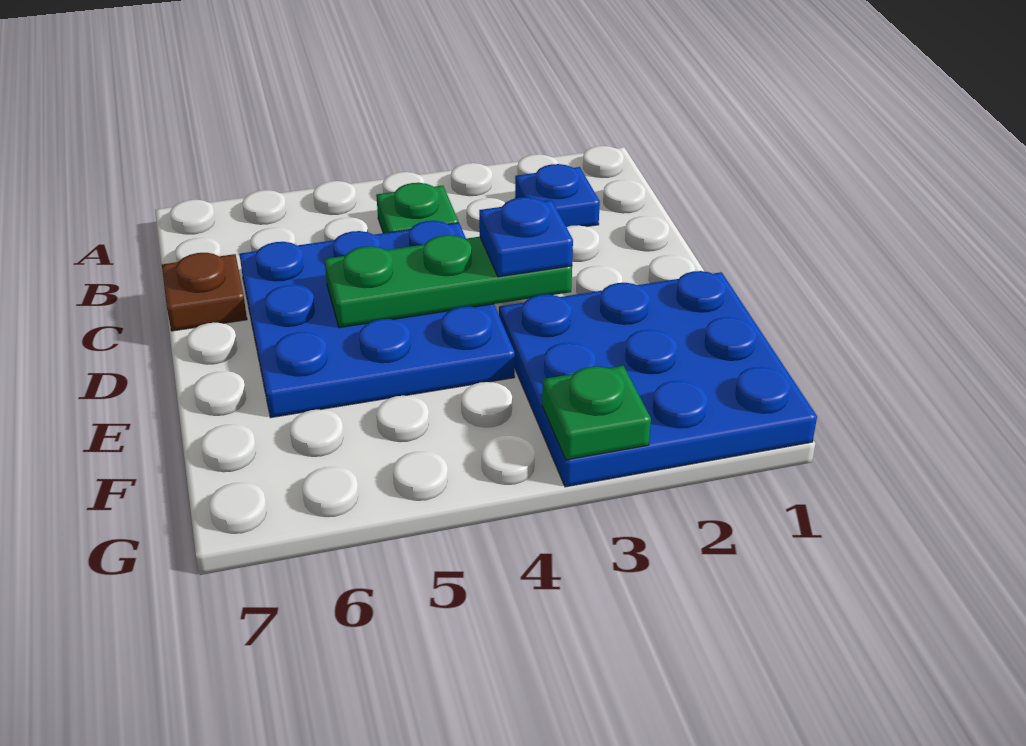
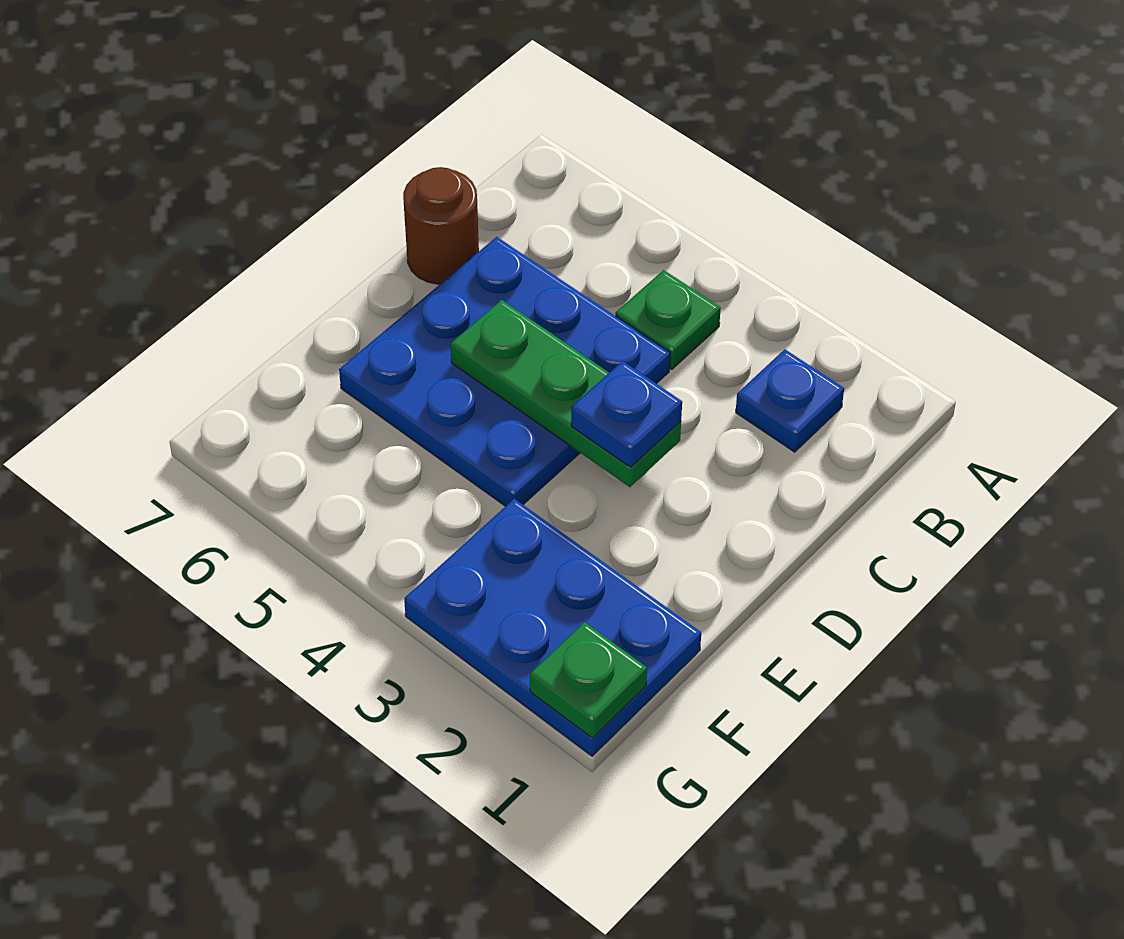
brown plate C7 level 1 -> brown round brick C7 level 1
blue plate E1:G3 level 1 -> blue plate F1:G3 level 1
green plate G3 level 2 -> green plate G1 level 2

